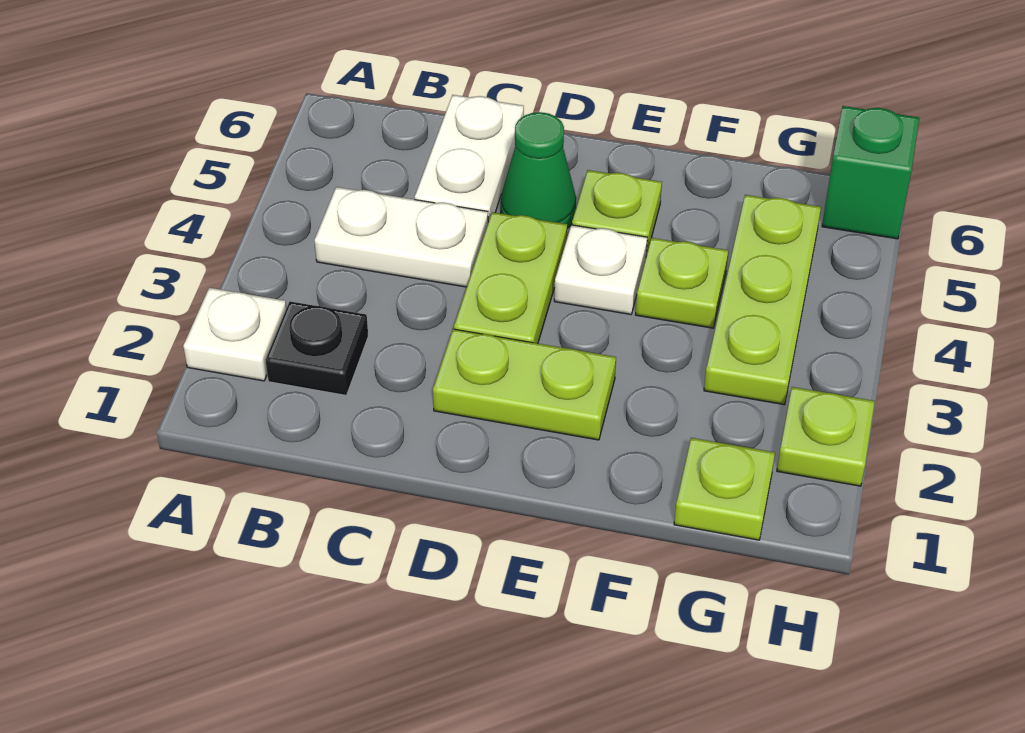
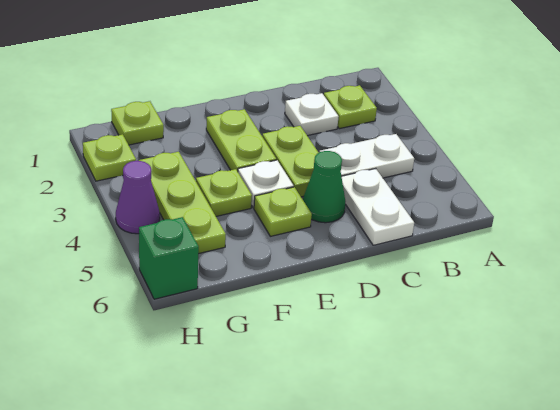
white plate A2 level 1 -> white plate C2 level 1
black plate B2 level 1 -> lime plate B2 level 1
lime plate D2:E2 level 1 -> lime plate E2:E3 level 1
none -> purple cone H4 level 1

